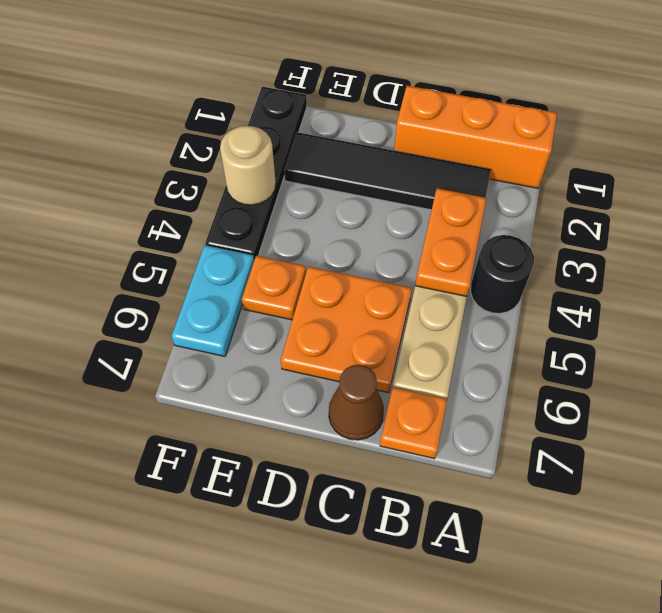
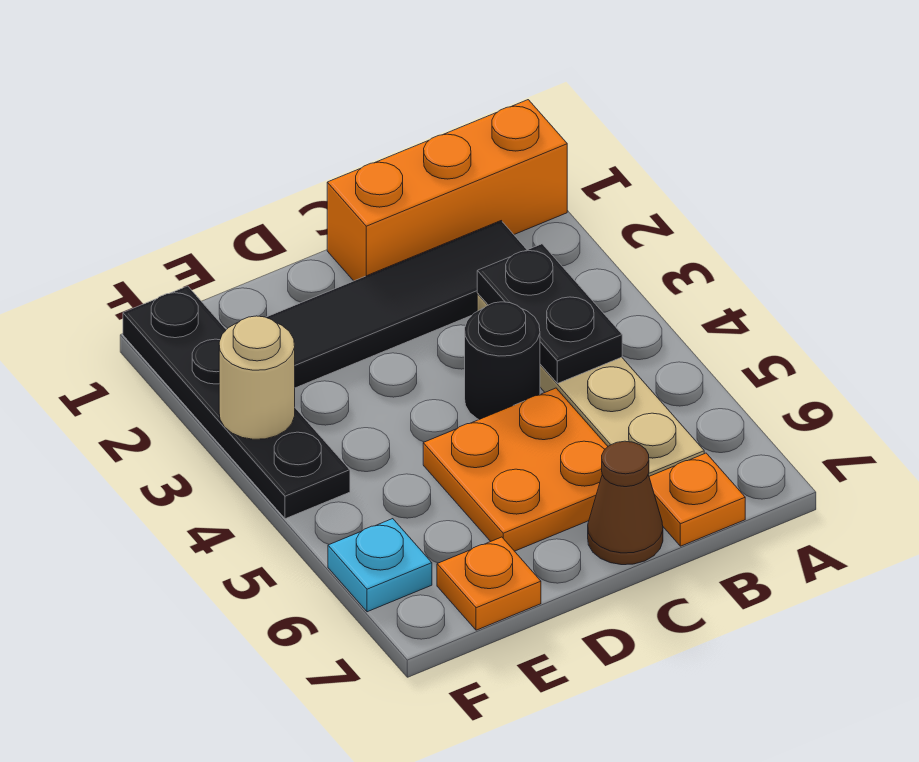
black round brick A4 level 1 -> black round brick C4 level 1
orange plate B3:B4 level 2 -> black plate B3:B4 level 2
orange plate E5 level 1 -> orange plate E7 level 1
cyan plate F5:F6 level 1 -> cyan plate F6 level 1

